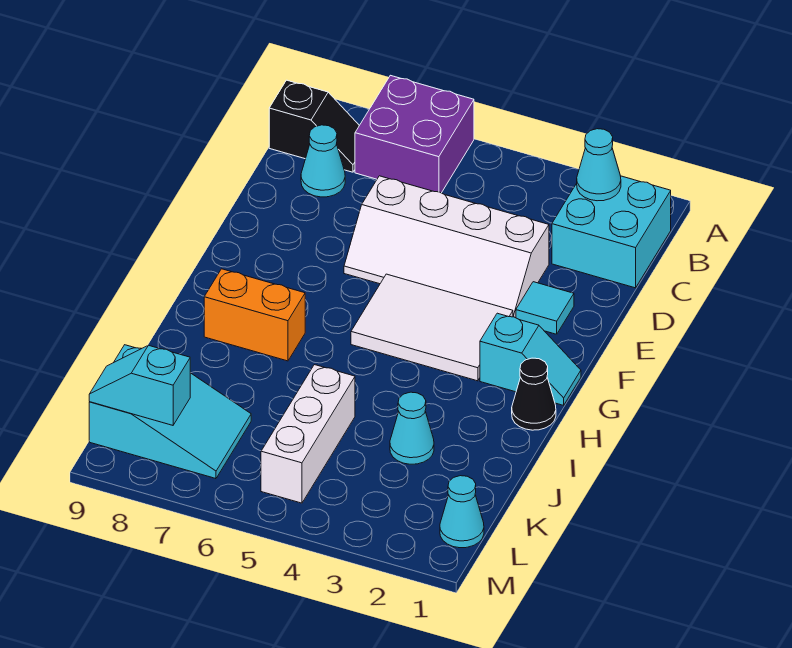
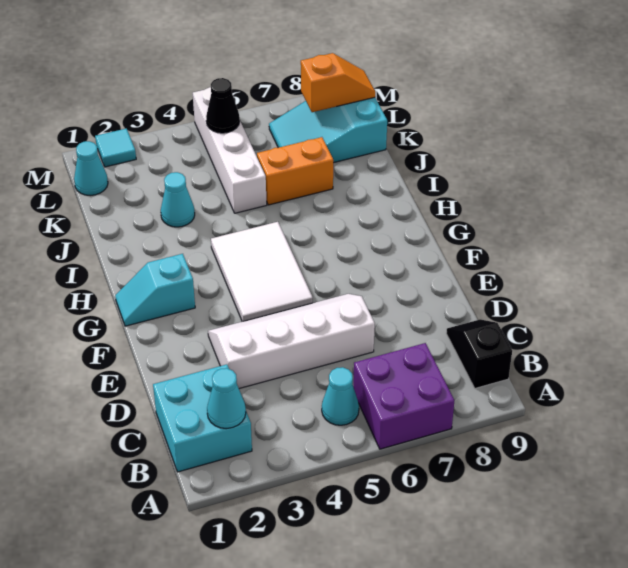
black slope B8:B9 level 1 top 9 -> black slope B9:C9 level 1 top B
cyan cone C8 level 1 -> cyan cone B5 level 1
cyan tile E2 level 1 -> cyan tile M2 level 1
white tile F3:G5 level 1 -> white tile F4:H5 level 1
black cone H1 level 1 -> black cone L5 level 2
orange brick H7:H8 level 1 -> orange brick J6:J7 level 1
white brick J5:L5 level 1 -> white brick J5:M5 level 1
cyan slope L8:L9 level 2 top 8 -> orange slope L8:L9 level 2 top 8

